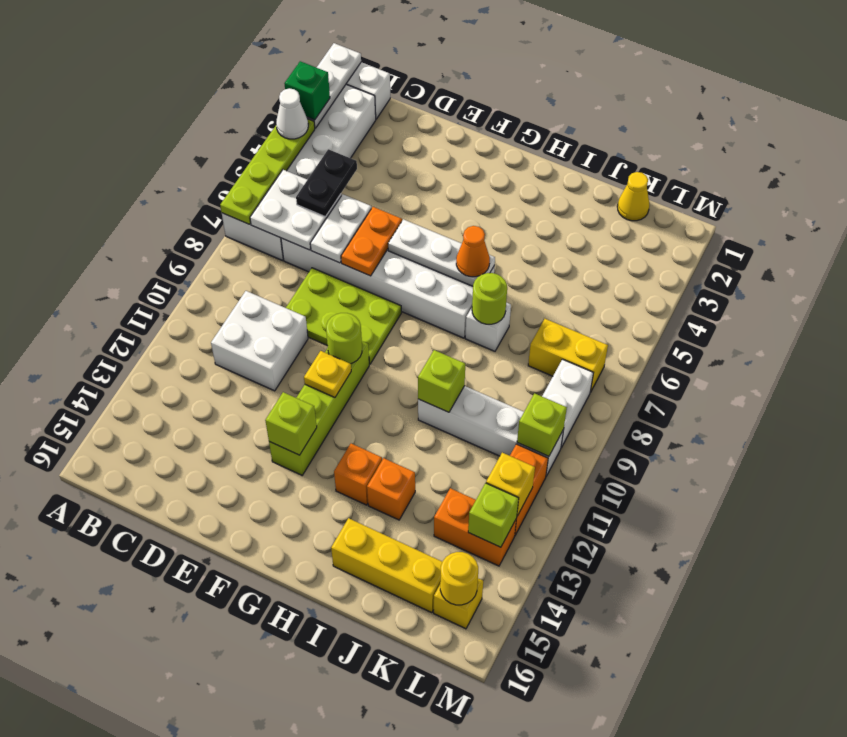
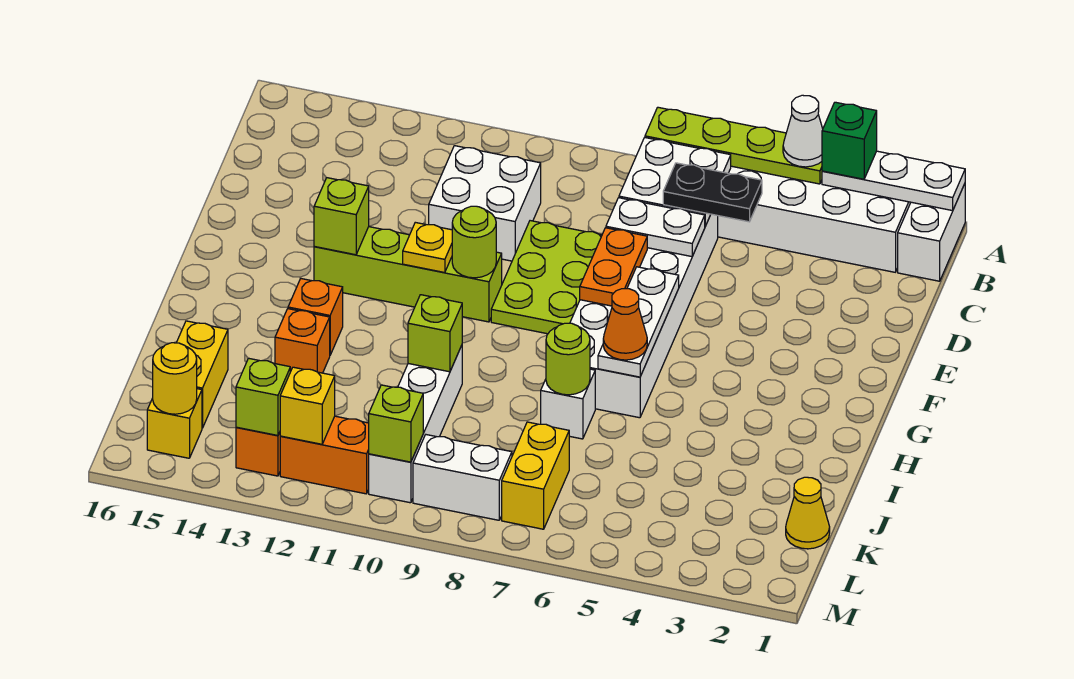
orange plate E6:E7 level 2 -> orange plate E7:F7 level 2
yellow brick I15:K15 level 1 -> yellow brick J15:K15 level 1

